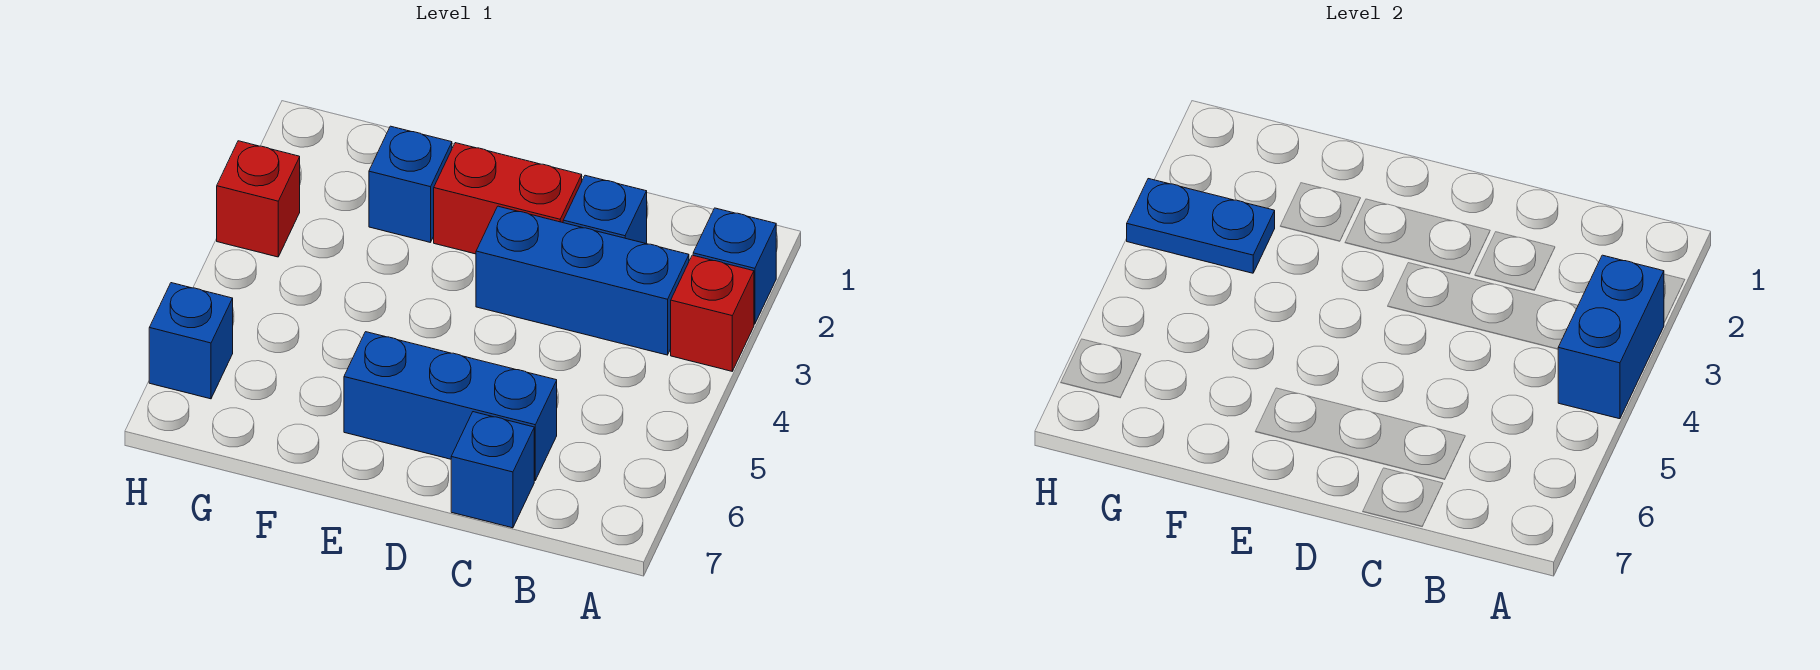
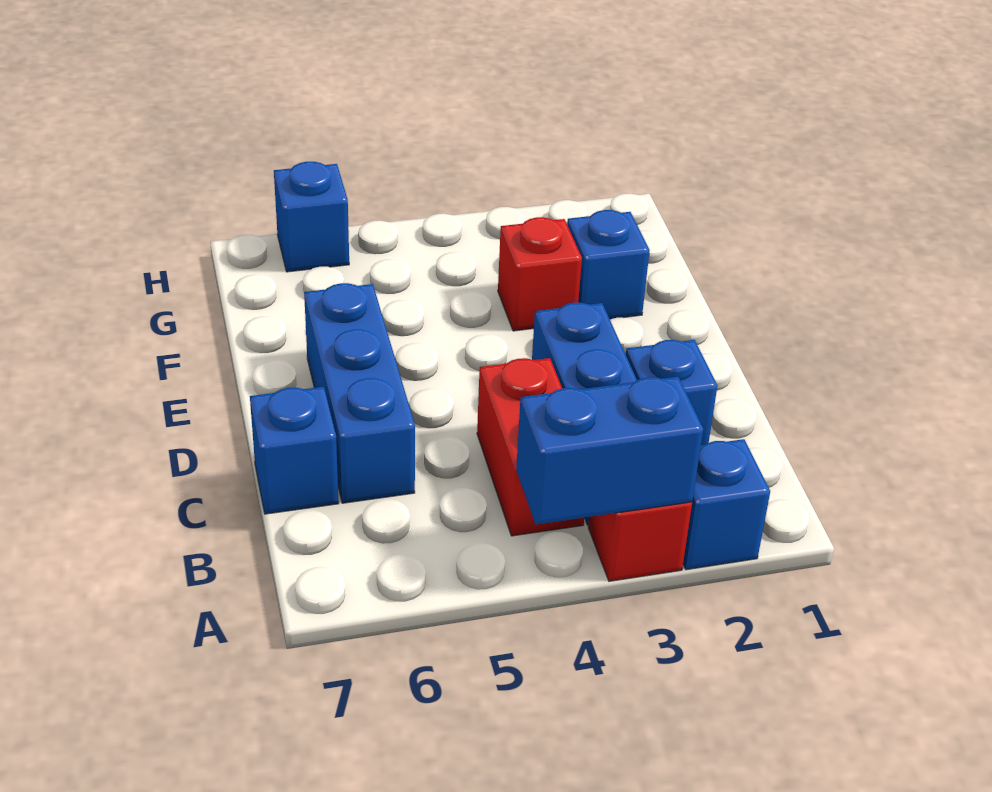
red brick D2:E2 level 1 -> red brick B4:C4 level 1
blue plate G3:H3 level 2 -> none
red brick H3 level 1 -> red brick F3 level 1

